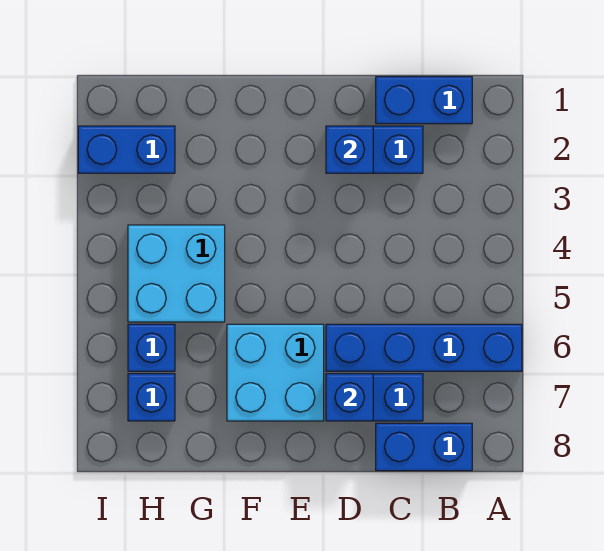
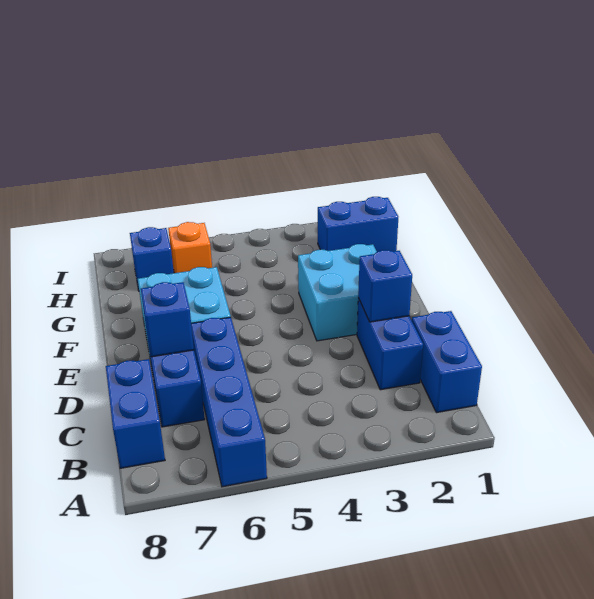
cyan brick G4:H5 level 1 -> cyan brick E2:F3 level 1
blue brick H2:I2 level 1 -> blue brick H1:H2 level 1
blue brick H6 level 1 -> orange brick H6 level 1

